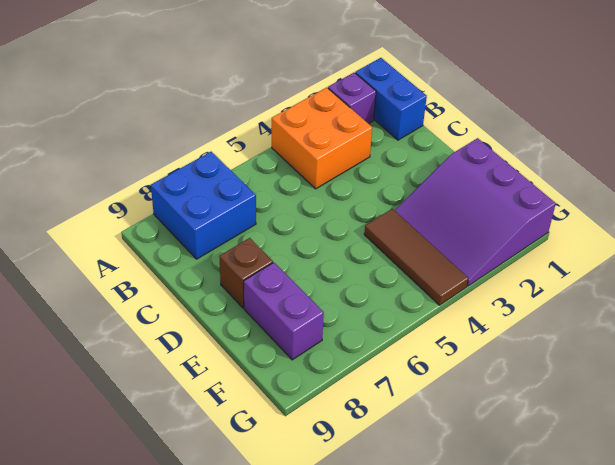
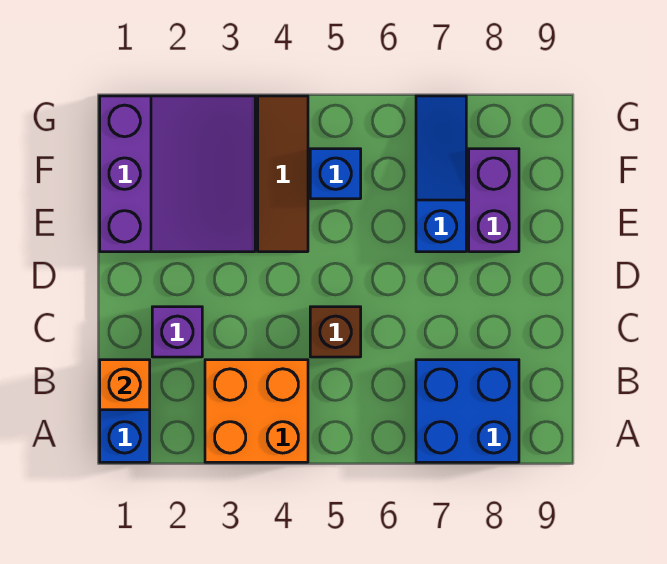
purple brick A2 level 1 -> purple brick C2 level 1
none -> orange brick B1 level 2
brown brick D8 level 1 -> brown brick C5 level 1
none -> blue slope E7:G7 level 1 top E
none -> blue brick F5 level 1

